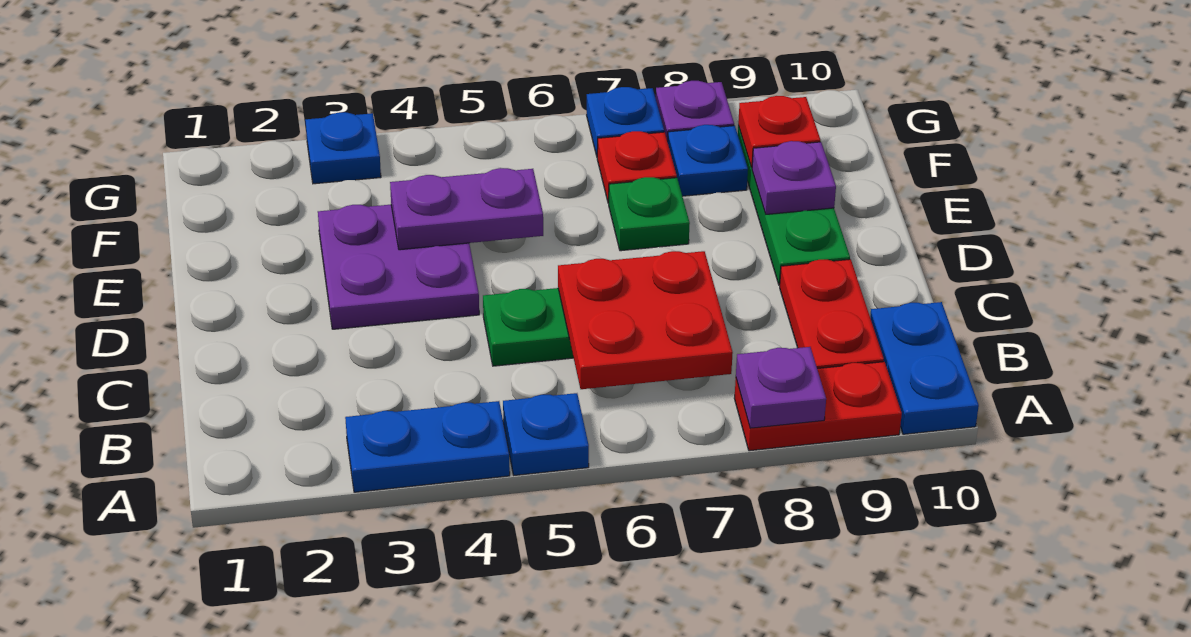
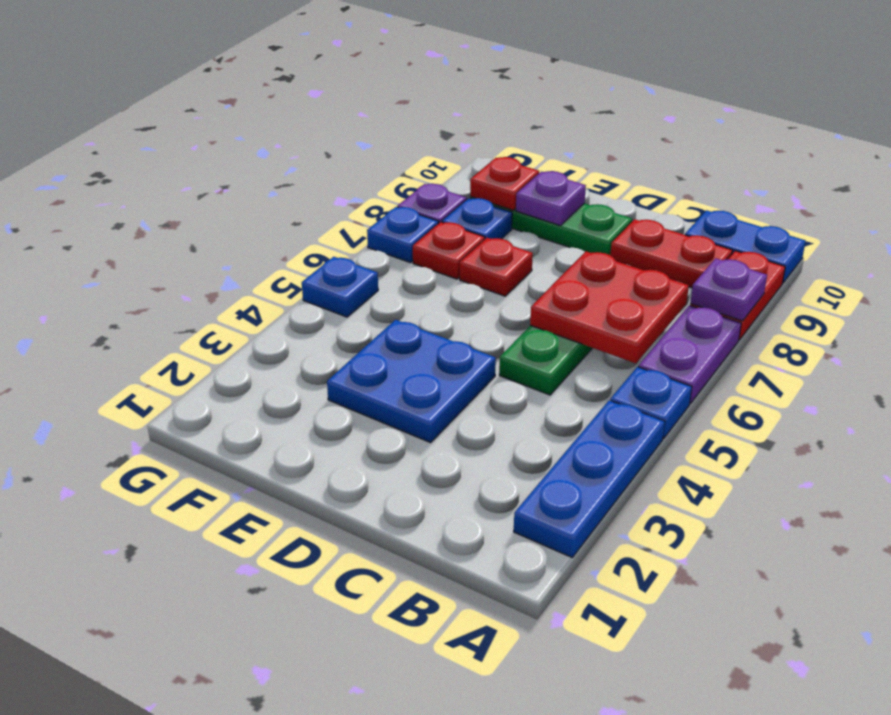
blue plate A3:A4 level 1 -> blue plate A2:A4 level 1
purple plate D3:E4 level 1 -> blue plate D3:E4 level 1
purple plate E4:E5 level 2 -> purple plate A6:A7 level 1
green plate E7 level 1 -> red plate E7 level 1
blue plate G3 level 1 -> blue plate G5 level 1

